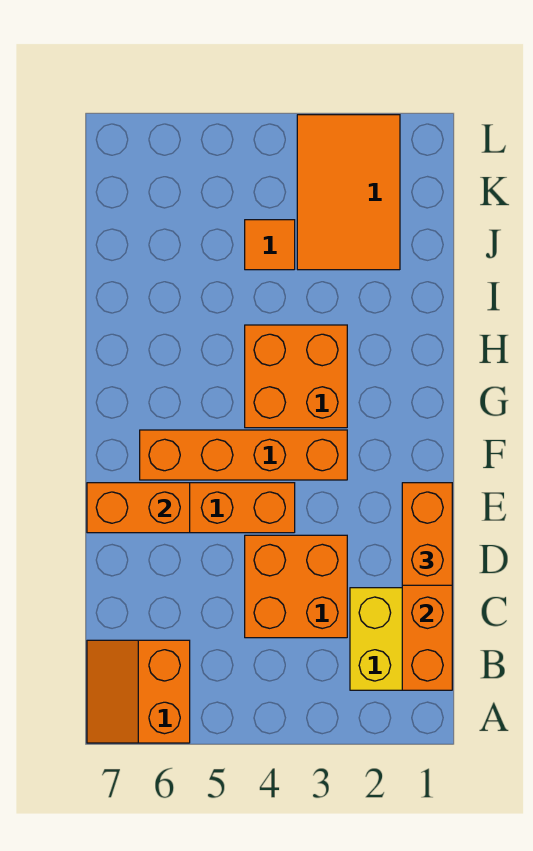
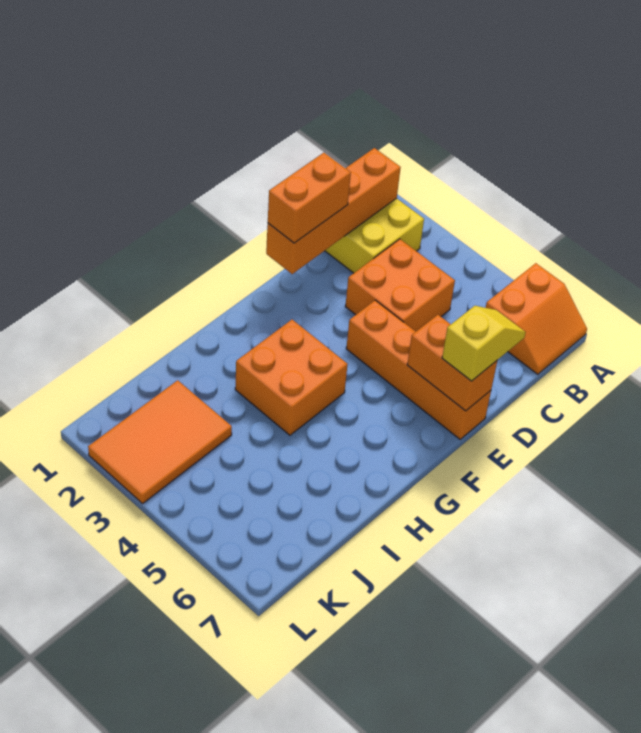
none -> yellow slope D7:E7 level 3 top E
orange brick F3:F6 level 1 -> none
orange tile J4 level 1 -> none

